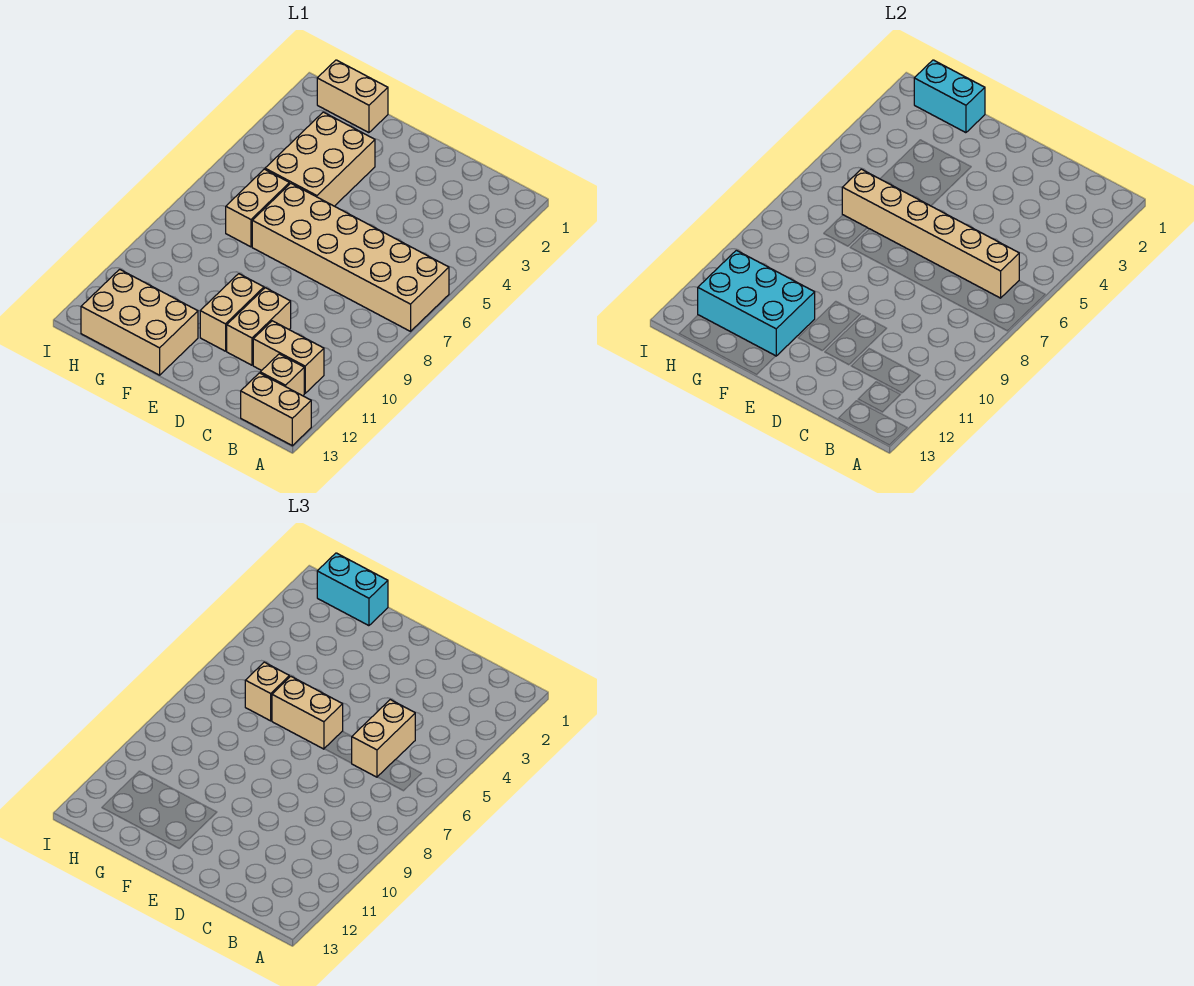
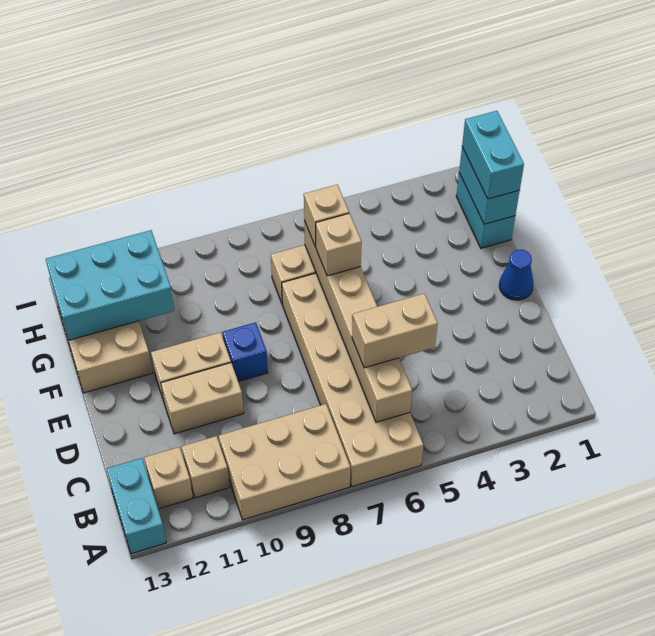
tan brick A13:B13 level 1 -> cyan brick A13:B13 level 1
tan brick B11:C11 level 1 -> tan brick B11 level 1
none -> blue cone E1 level 1
tan brick E6:F6 level 3 -> tan brick F6 level 3
none -> blue brick E9 level 1
tan brick F3:G5 level 1 -> tan brick A8:B10 level 1
cyan brick F11:H12 level 2 -> cyan brick G11:H13 level 2
tan brick G1:H1 level 1 -> cyan brick G1:H1 level 1

